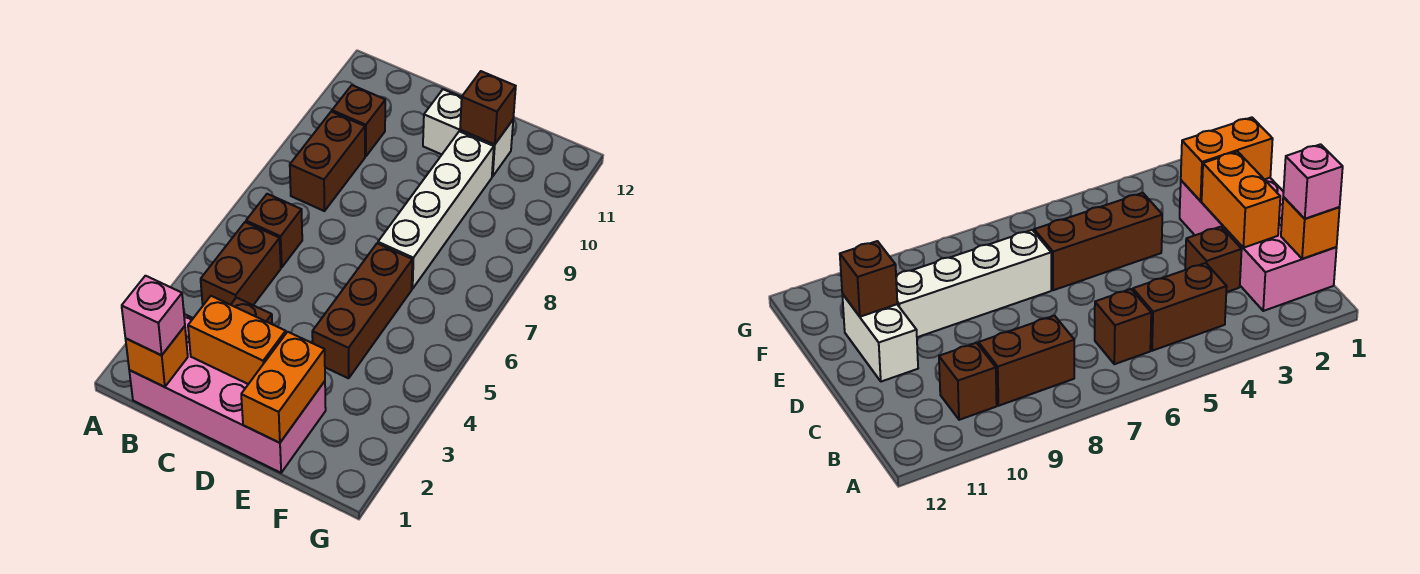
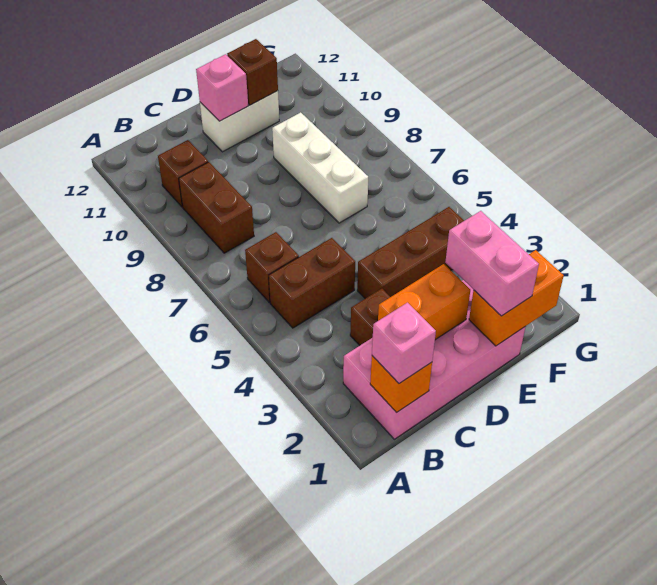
brown brick B4:B5 level 1 -> brown brick B5:C5 level 1
none -> pink brick D11 level 2
orange brick E1:E2 level 2 -> orange brick E1:F1 level 2
none -> pink brick E1:E2 level 3
brown brick E4:E6 level 1 -> brown brick D4:F4 level 1
white brick E7:E10 level 1 -> white brick E7:E9 level 1

